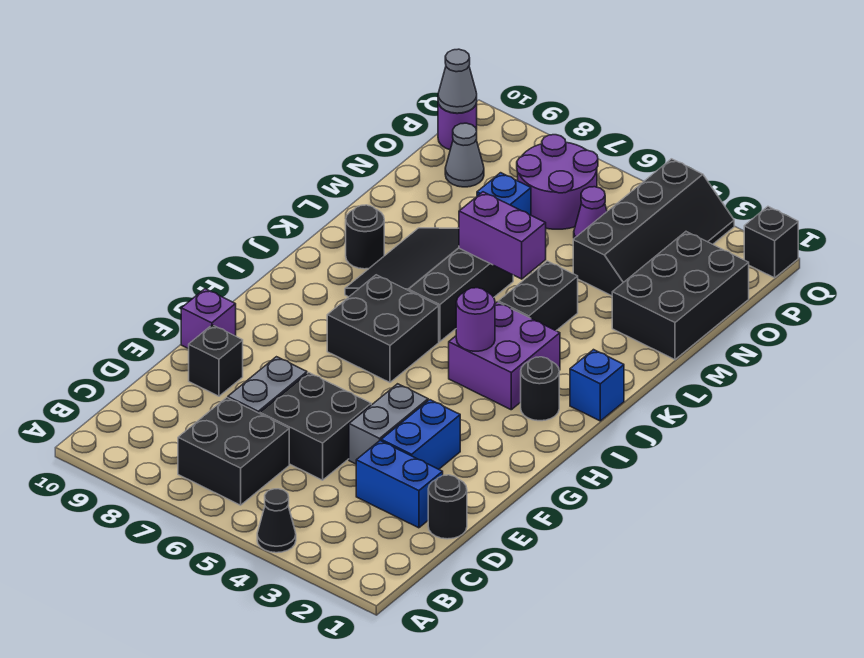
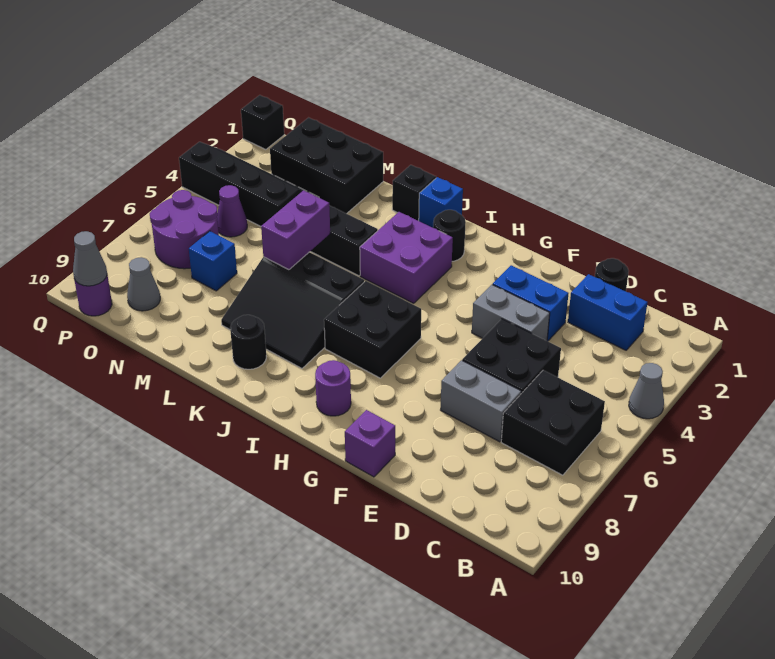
black cone A4 level 1 -> grey cone A4 level 1
blue brick D2:D3 level 1 -> blue brick C2:D2 level 1
black brick E9 level 1 -> black brick K1 level 1
purple round brick I4 level 2 -> purple round brick H9 level 1

